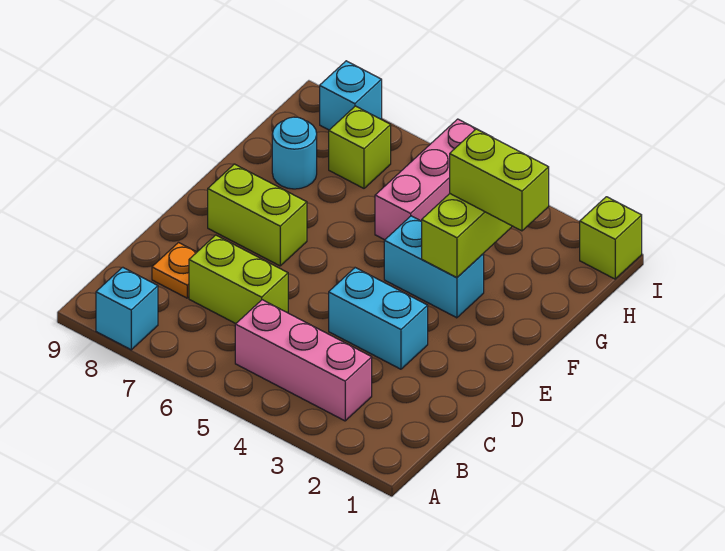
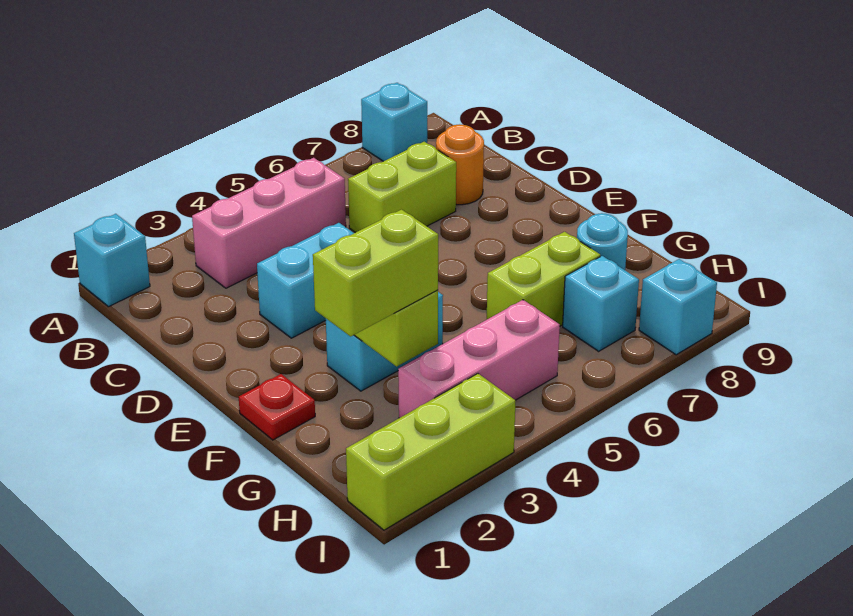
none -> cyan brick A1 level 1
orange plate C8 level 1 -> orange round brick C8 level 1
lime brick E7:E8 level 1 -> lime brick G6:G7 level 1
none -> red plate F1 level 1
pink brick G5:I5 level 1 -> pink brick H3:H5 level 1
lime brick H7 level 1 -> cyan brick H7 level 1
lime brick I1 level 1 -> lime brick I1:I3 level 1

